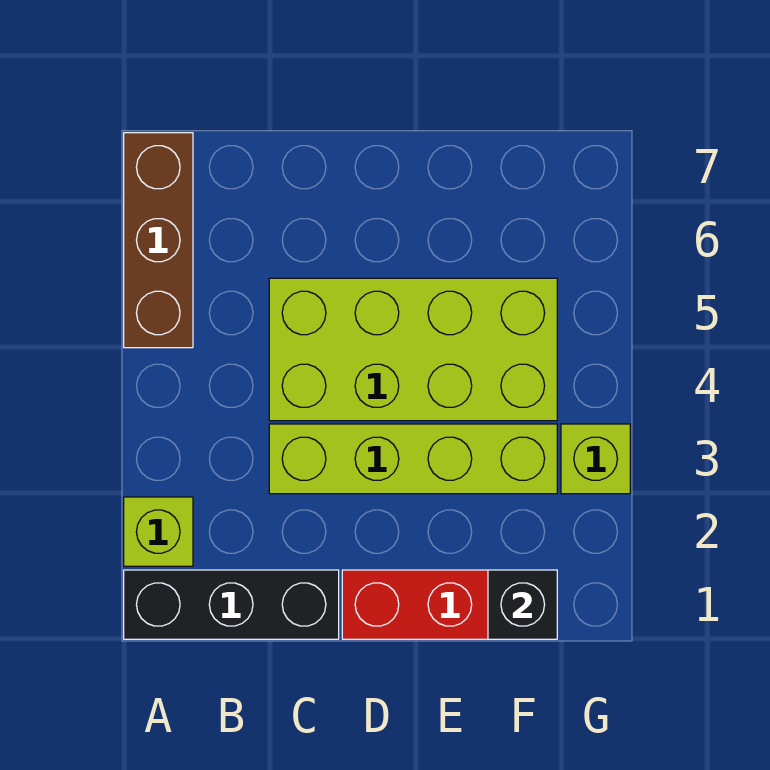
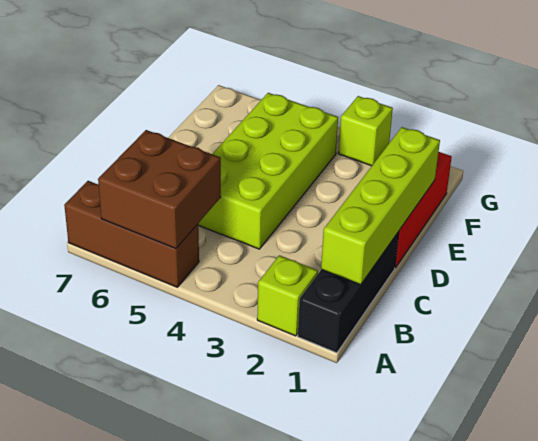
none -> brown brick A5:B6 level 2
lime brick C3:F3 level 1 -> lime brick B1:E1 level 2
black brick F1 level 2 -> none

